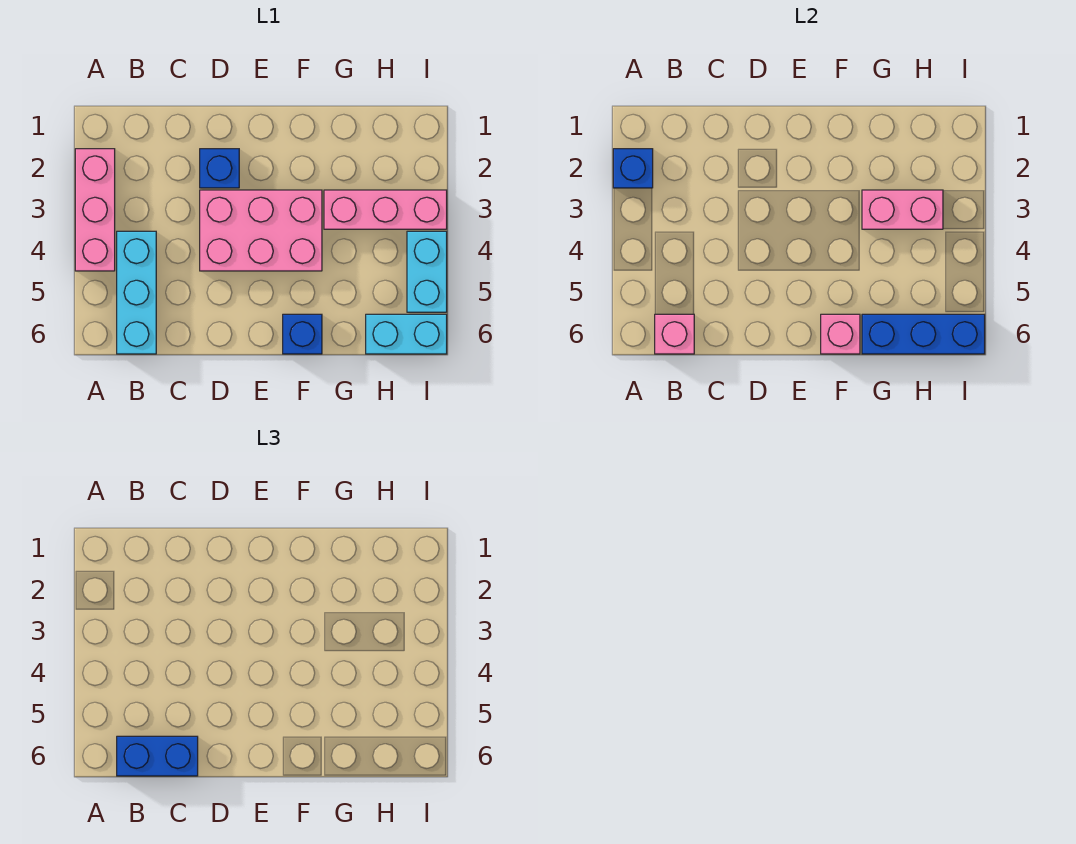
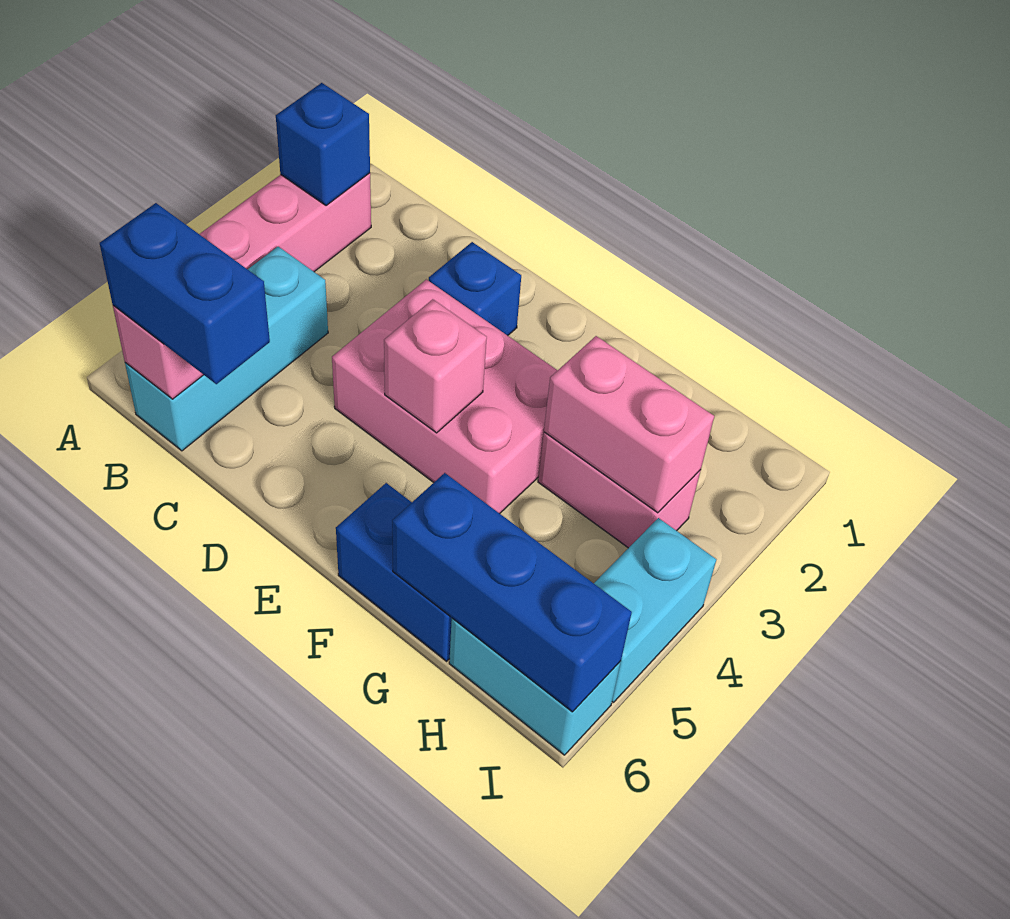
blue brick F6 level 1 -> blue brick F6:G6 level 1
pink brick F6 level 2 -> pink brick E4 level 2
pink brick G3:I3 level 1 -> pink brick G3:H3 level 1

